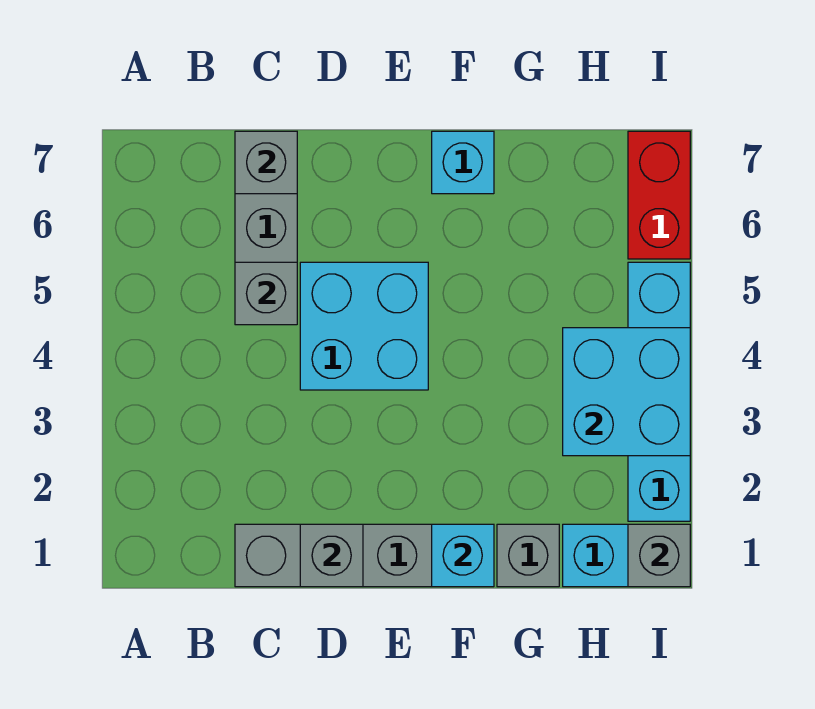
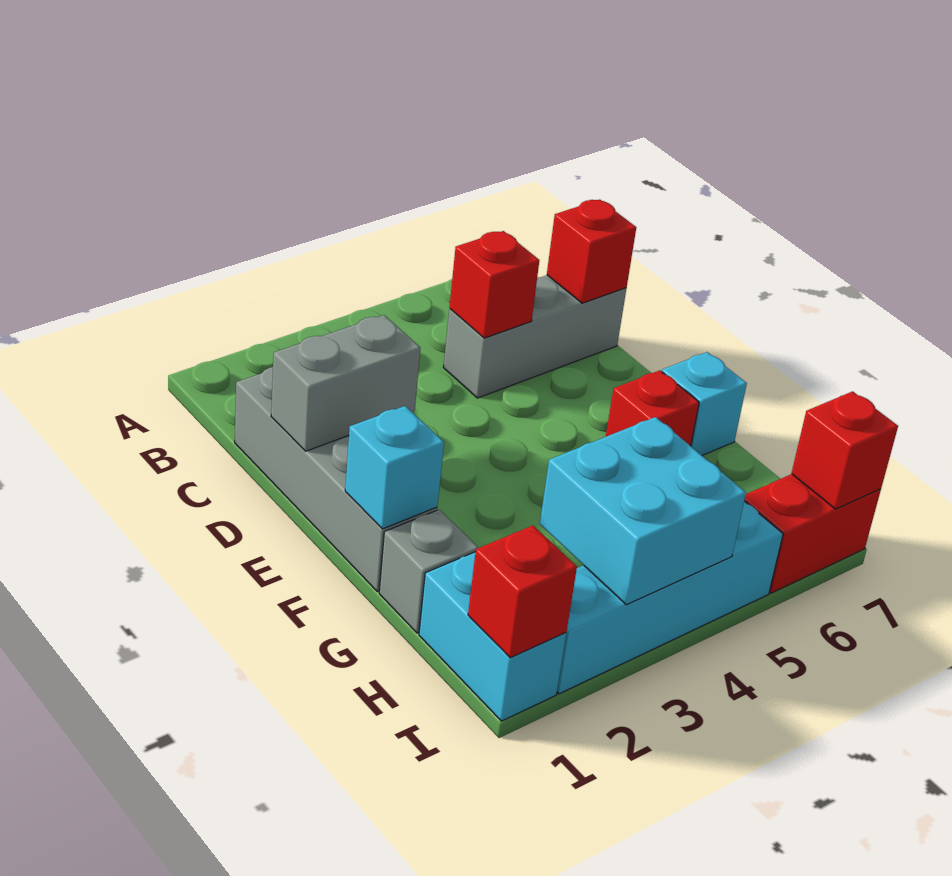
grey brick C5 level 2 -> red brick C5 level 2
grey brick C7 level 2 -> red brick C7 level 2
grey brick D1 level 2 -> grey brick D1:D2 level 2
cyan brick D4:E5 level 1 -> none
none -> red brick F6 level 1
grey brick I1 level 2 -> red brick I1 level 2
none -> red brick I7 level 2

